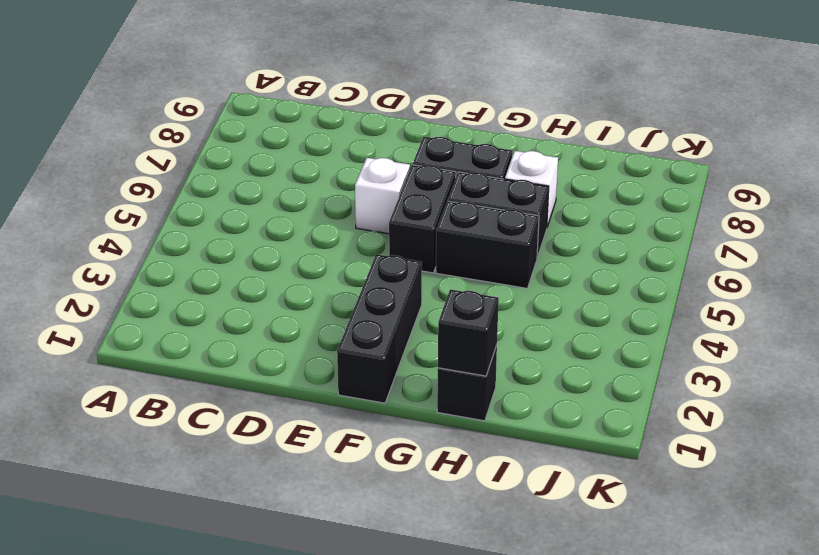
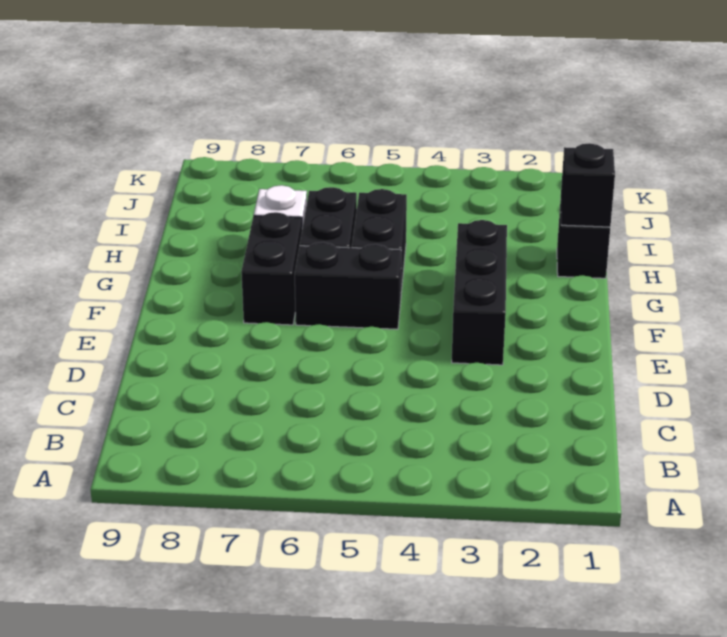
white brick E6 level 1 -> none
black brick F1:F3 level 1 -> black brick E3:G3 level 1

